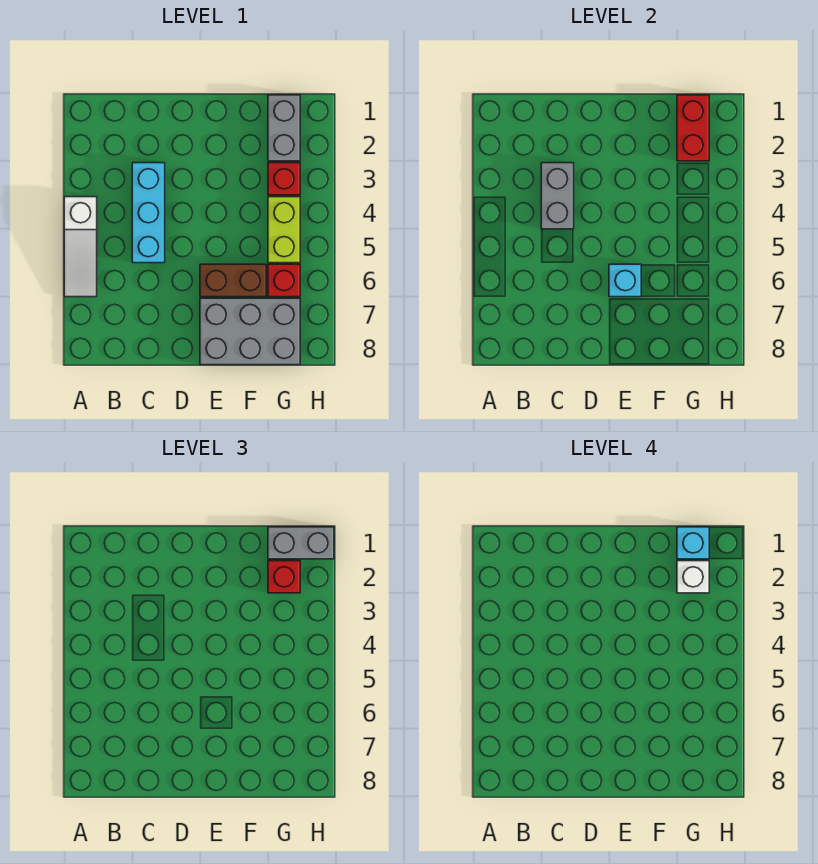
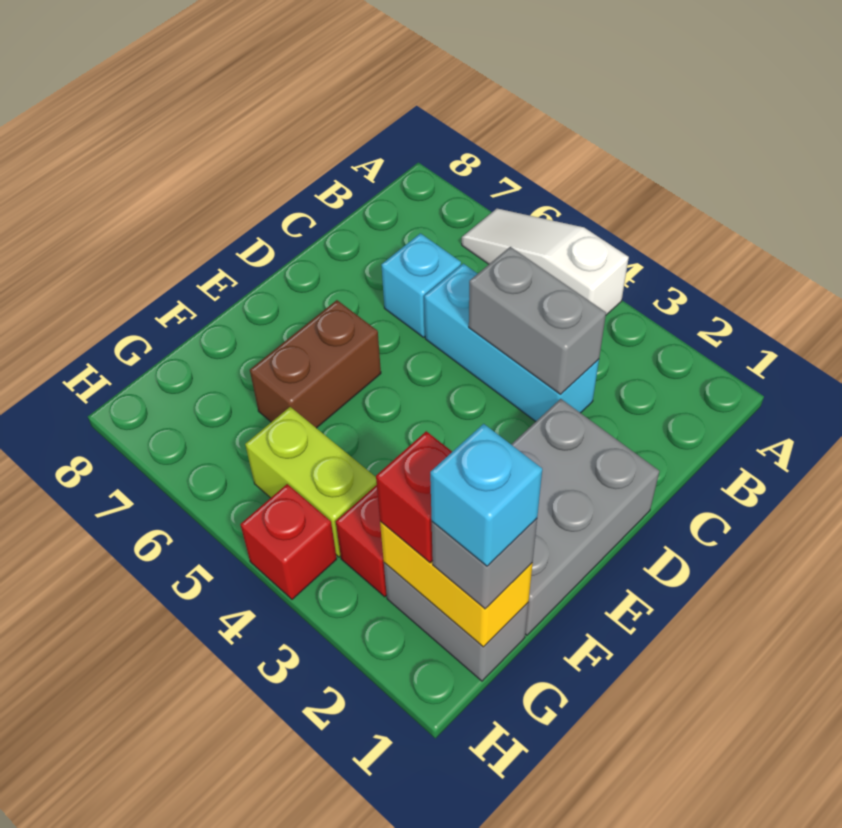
cyan brick E6 level 2 -> cyan brick C6 level 1
grey brick E7:G8 level 1 -> grey brick D1:F2 level 1
red brick G1:G2 level 2 -> yellow brick G1:G2 level 2
grey brick G1:H1 level 3 -> grey brick G1 level 3
white brick G2 level 4 -> none
red brick G6 level 1 -> red brick H4 level 1

